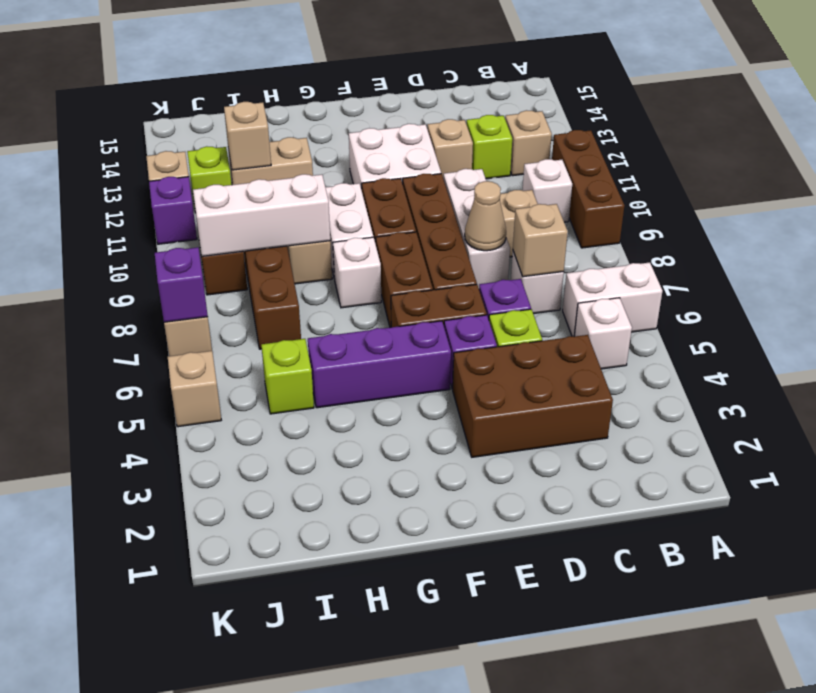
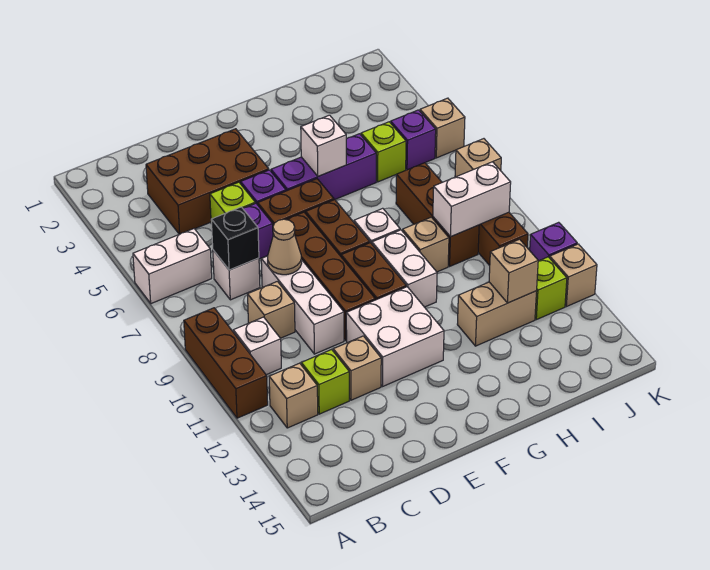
white brick B5 level 1 -> white brick G5 level 2
tan brick C7 level 2 -> black brick C7 level 2
white brick H9:J9 level 2 -> white brick I9:J9 level 2
purple brick K7 level 2 -> purple brick J5 level 1

